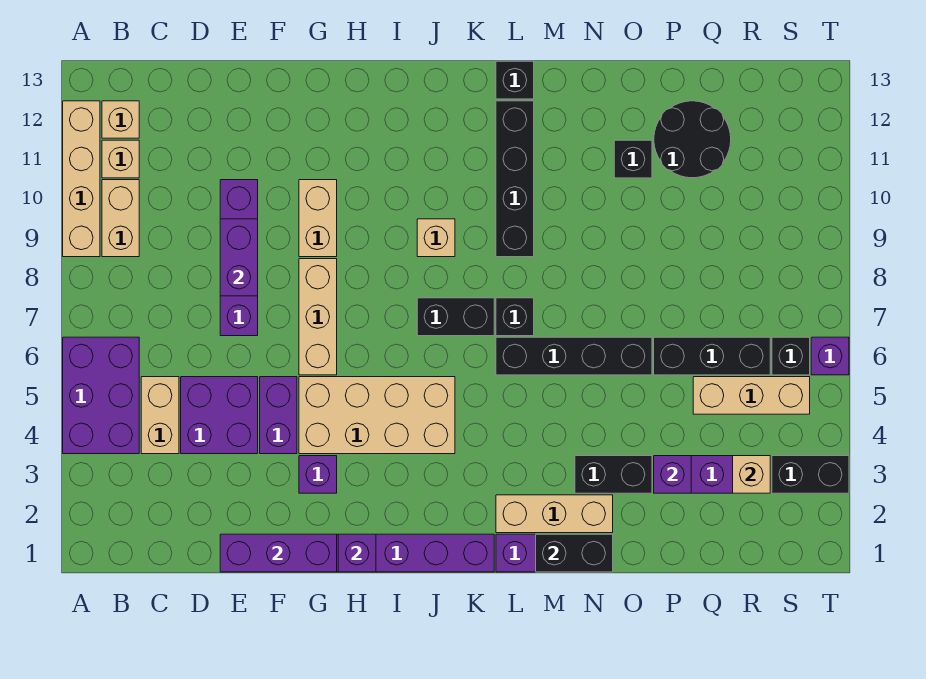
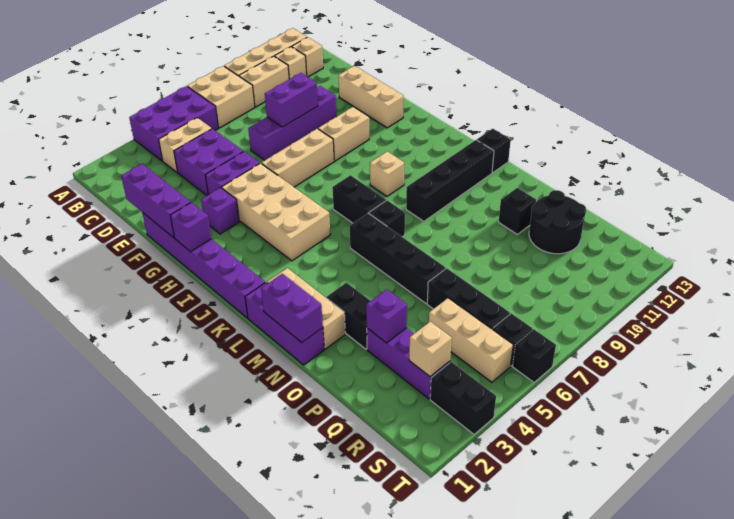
none -> tan brick A7:B8 level 1
none -> tan brick E12:G12 level 1
black brick M1:N1 level 2 -> purple brick M1:N1 level 2
purple brick T6 level 1 -> black brick T6 level 1

